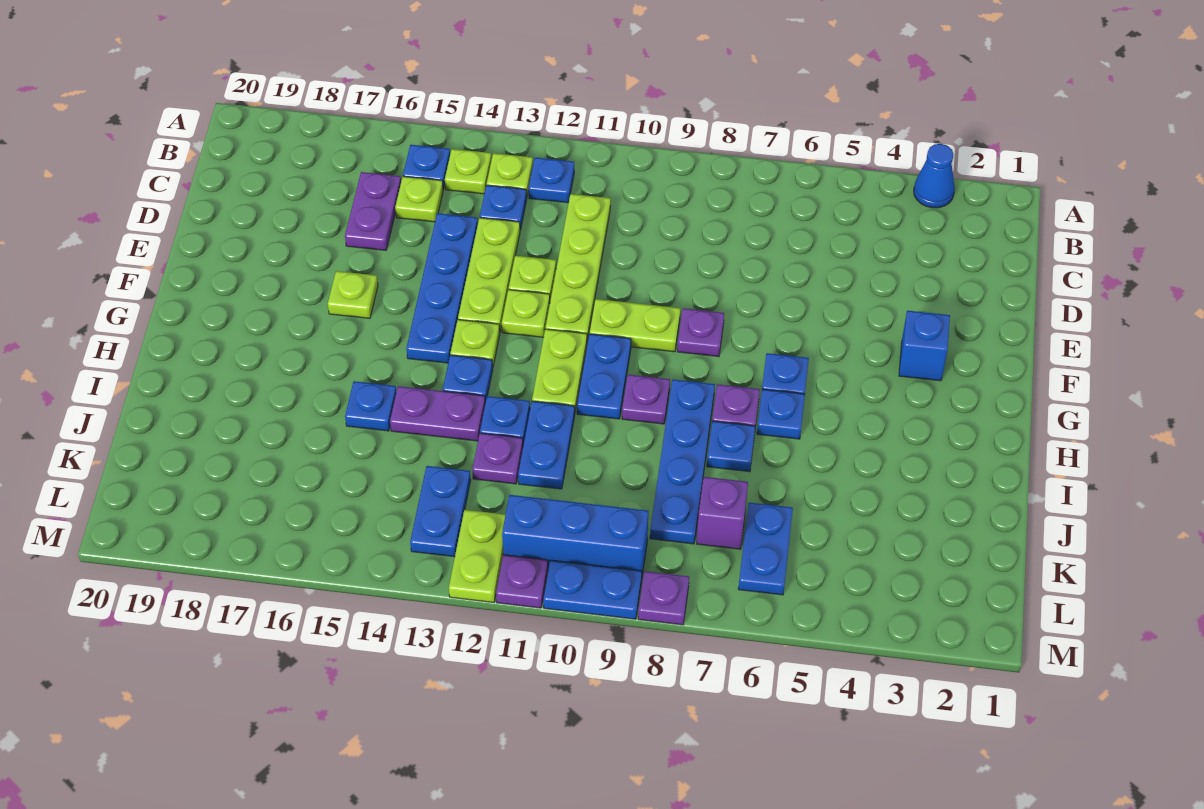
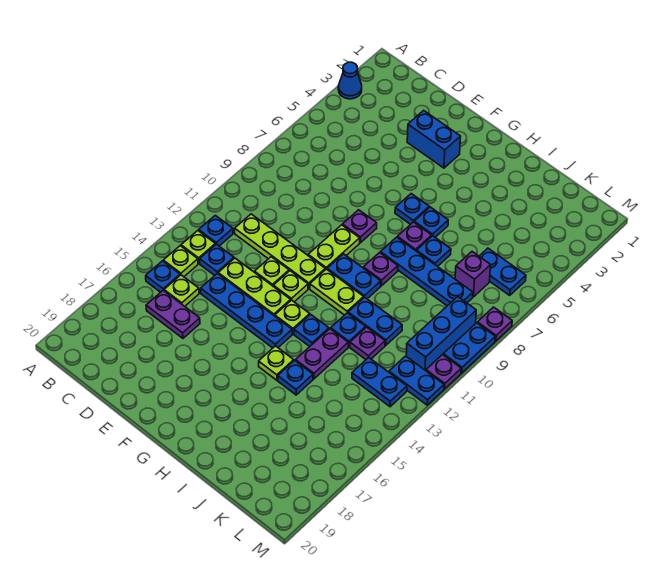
blue brick F3 level 1 -> blue brick E3:F3 level 1
lime plate F16 level 1 -> lime plate H15 level 1
lime plate L12:M12 level 1 -> blue plate L12:M12 level 1

